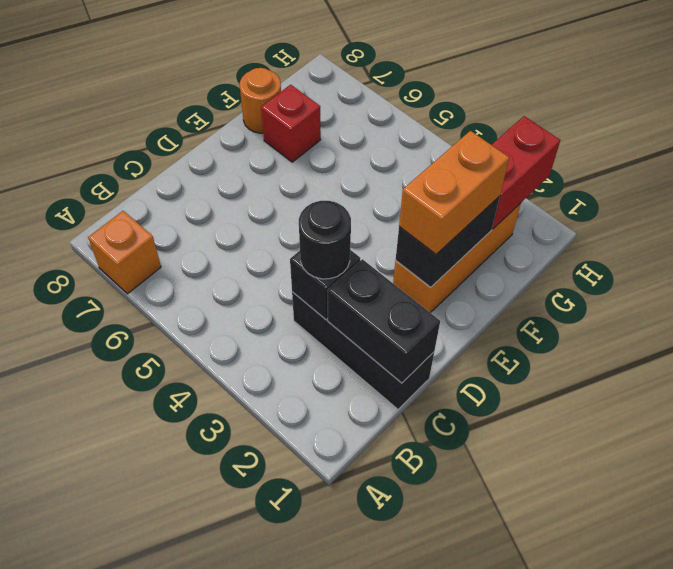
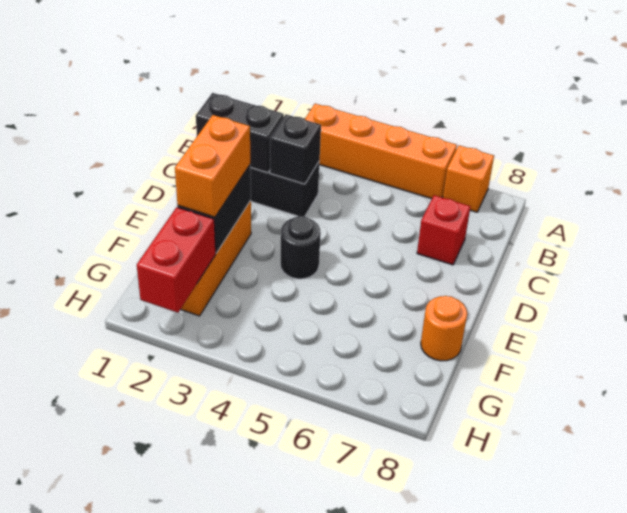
none -> orange brick A3:A6 level 1
black round brick C3 level 3 -> black round brick E4 level 1
red brick F7 level 1 -> red brick C7 level 1

